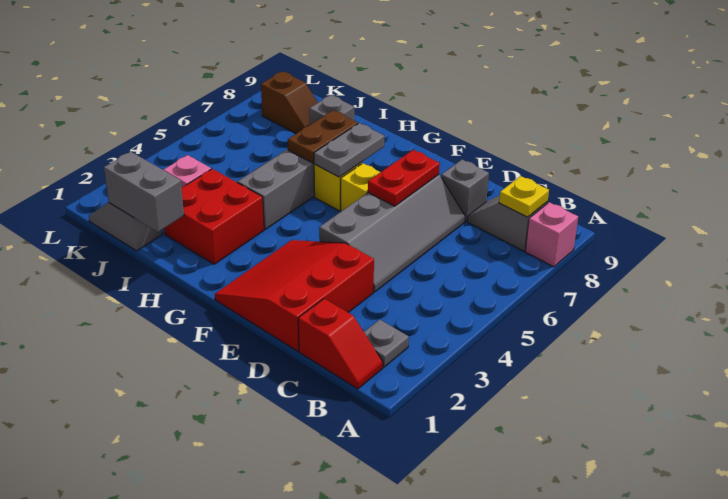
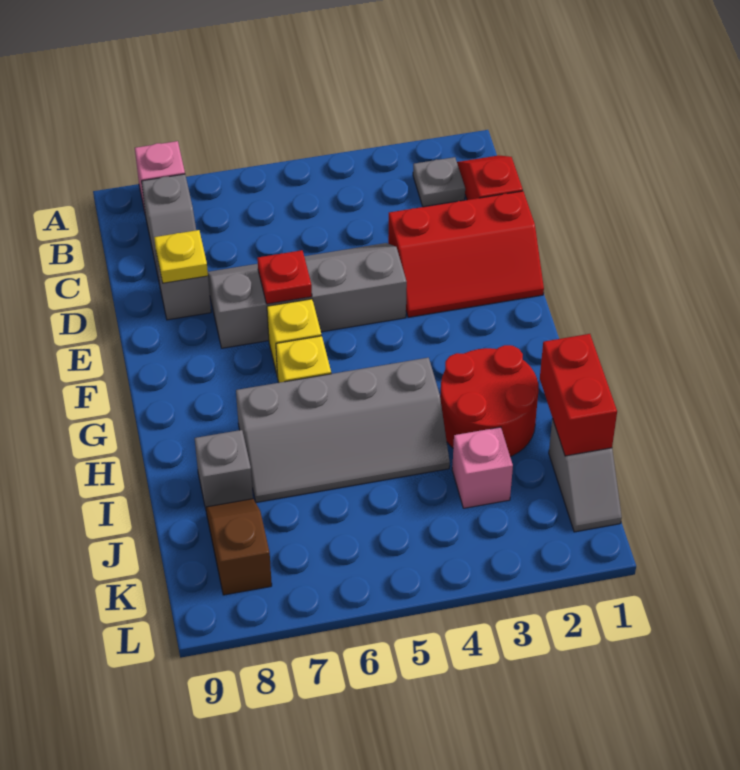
yellow plate B8 level 2 -> yellow plate D8 level 2
red slope D1:F3 level 1 top D -> red slope D1:E3 level 1 top D
red plate E6:E7 level 2 -> red plate E6 level 2
grey plate G6:G7 level 2 -> none
red brick H2:I3 level 1 -> red round brick H2:I3 level 1
brown plate H6:H7 level 2 -> none
grey brick I1:J1 level 2 -> red brick I1:J1 level 2

